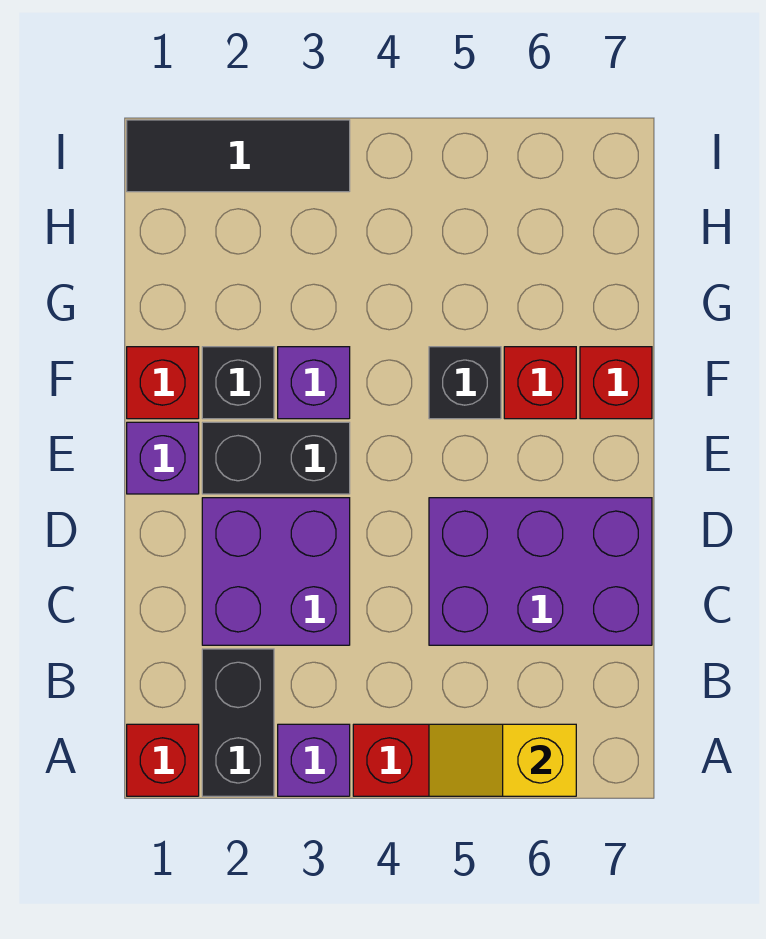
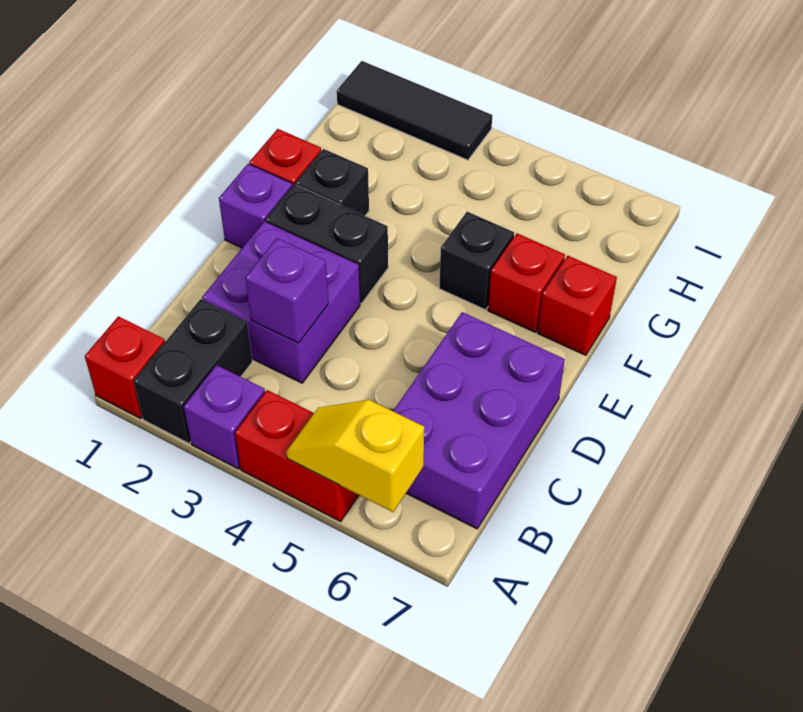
purple brick C5:D7 level 1 -> purple brick B6:D7 level 1
purple brick F3 level 1 -> purple brick C3 level 2

